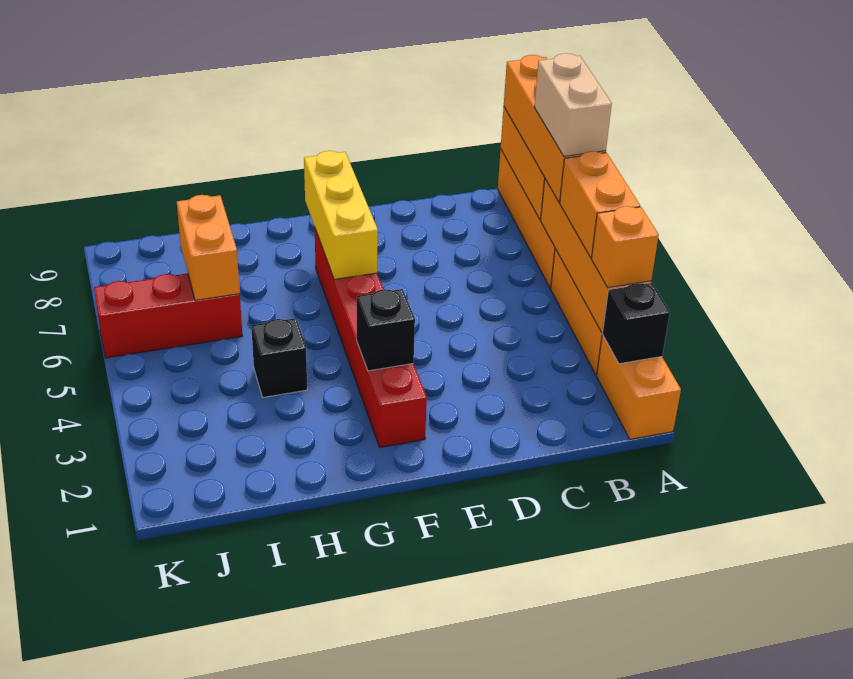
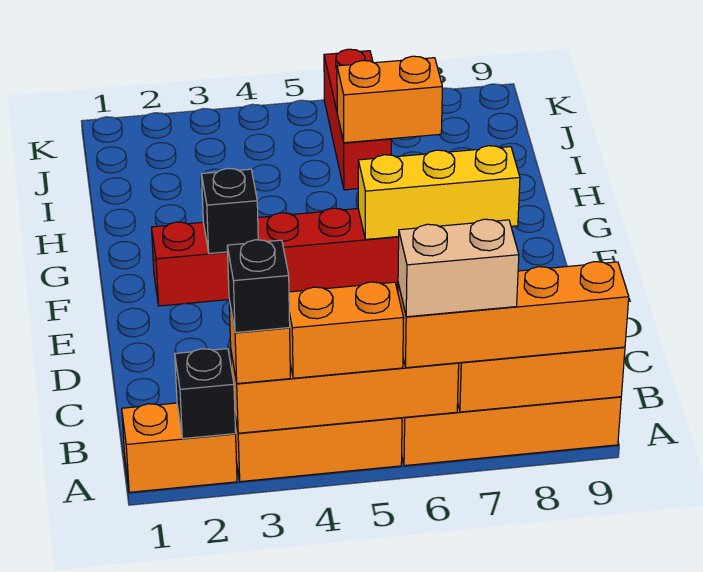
black brick H4 level 1 -> black brick A3 level 4

